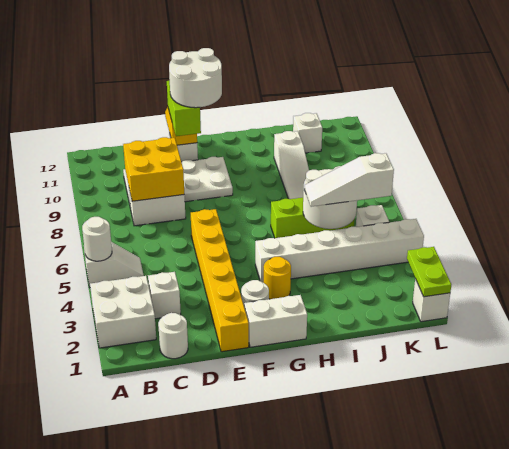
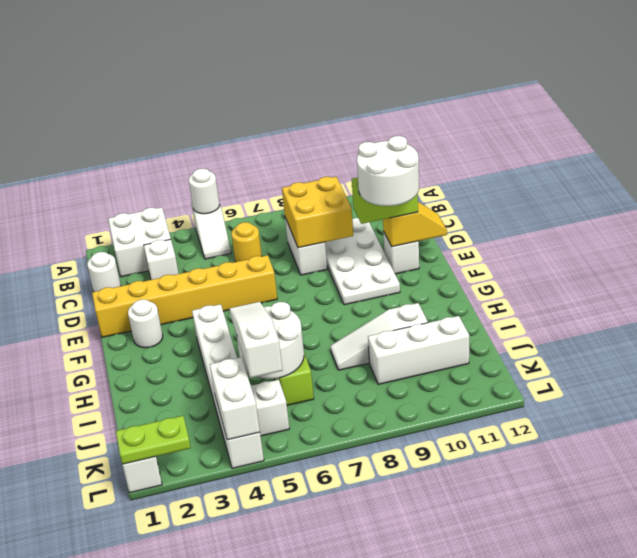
white brick F1:G1 level 1 -> white brick K4:L4 level 2
yellow round brick G3 level 1 -> yellow round brick C6 level 1
white brick J11 level 1 -> white brick J9:J11 level 1

